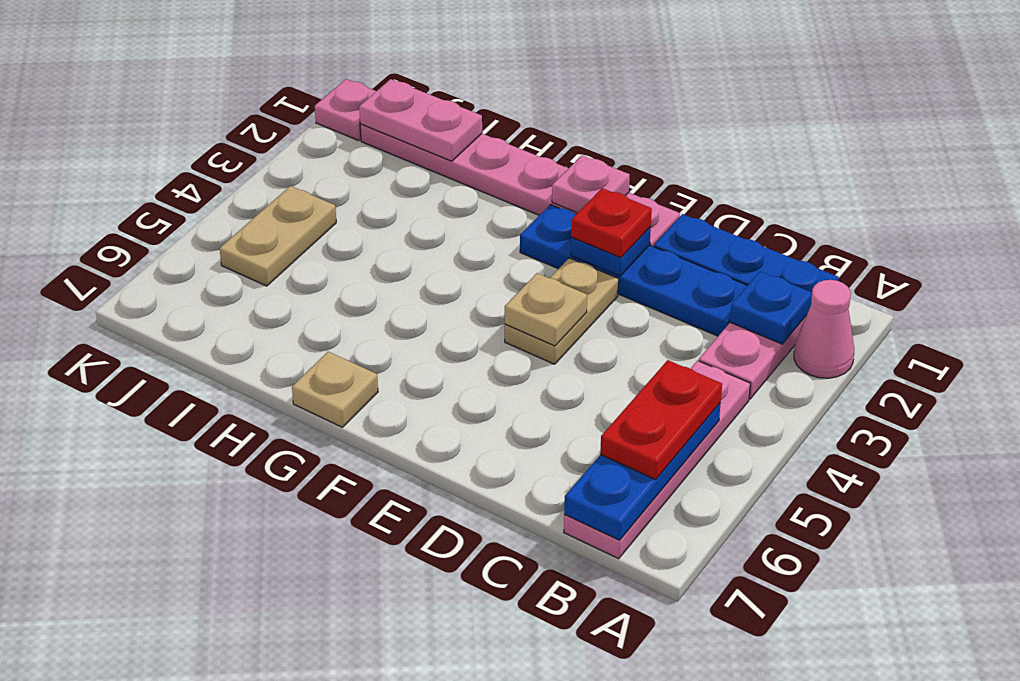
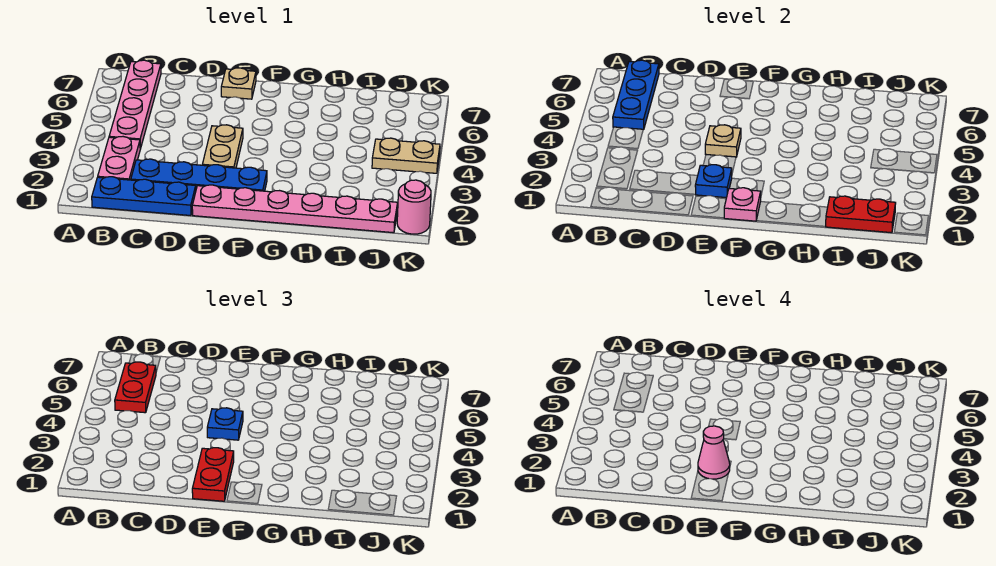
pink cone A2 level 1 -> pink cone E2 level 4
blue plate B2 level 2 -> blue plate E4 level 3
red plate E2 level 3 -> red plate E1:E2 level 3
tan plate G7 level 1 -> tan plate E7 level 1
pink plate I1:J1 level 2 -> red plate I1:J1 level 2
tan plate J4:J5 level 1 -> tan plate J4:K4 level 1
pink plate K1 level 1 -> pink round brick K1 level 1

